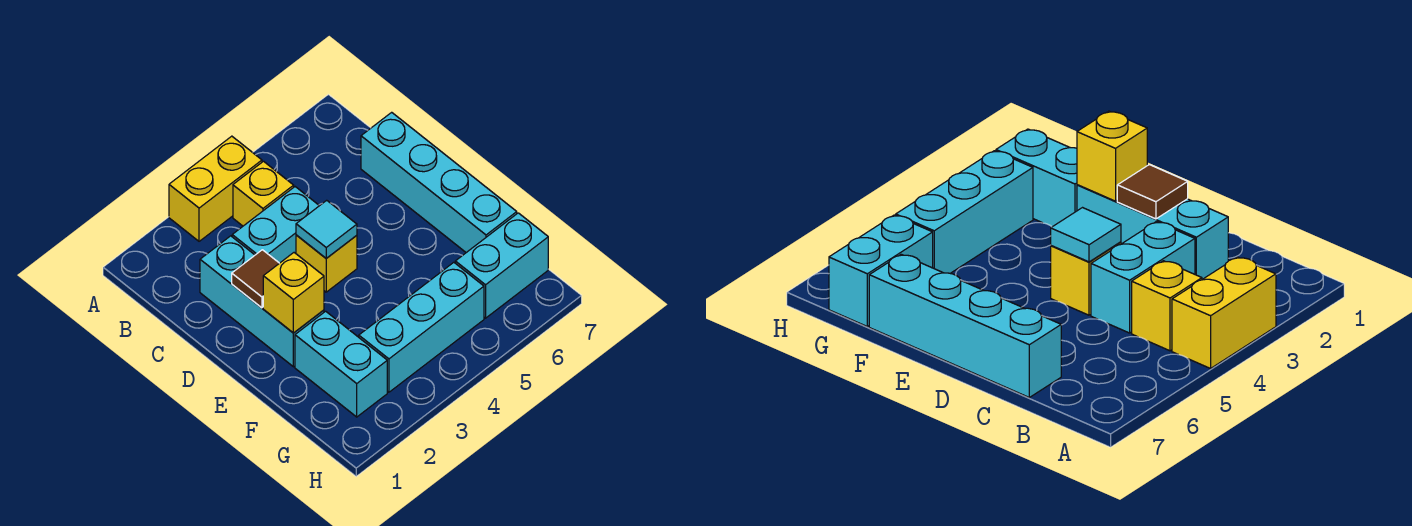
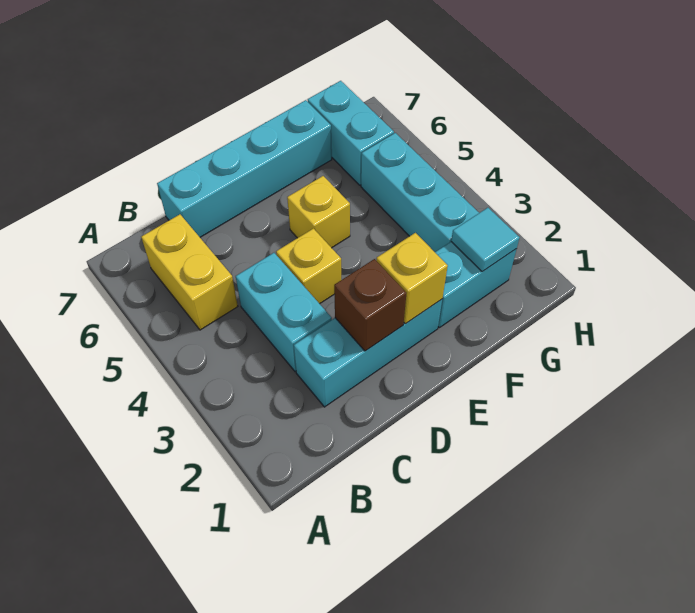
yellow brick A3:A4 level 1 -> yellow brick B5:B6 level 1
yellow brick B4 level 1 -> yellow brick E5 level 1
brown tile D2 level 2 -> brown brick D2 level 2
cyan tile D4 level 2 -> cyan tile G2 level 2

